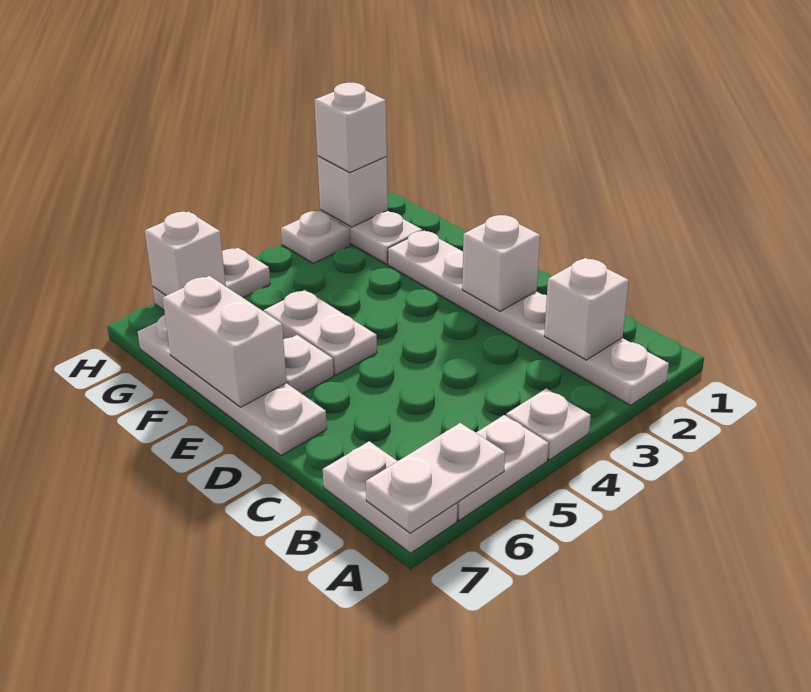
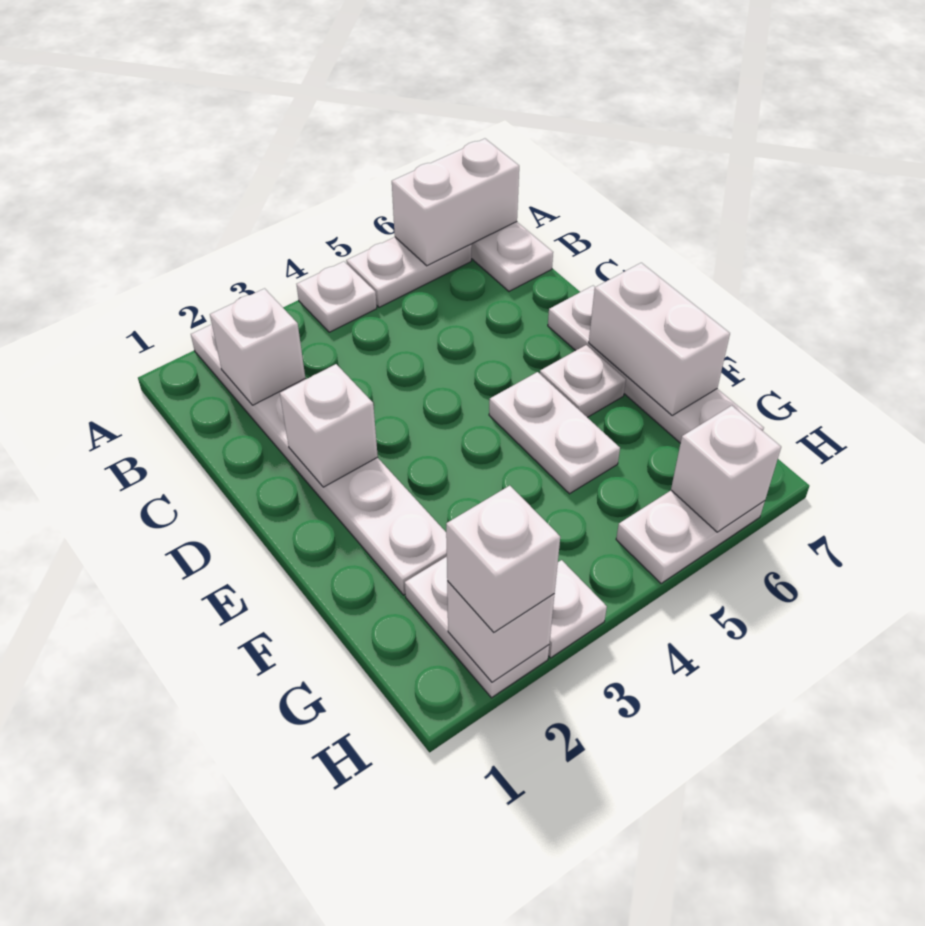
white plate A6:A7 level 2 -> white brick A6:A7 level 2

